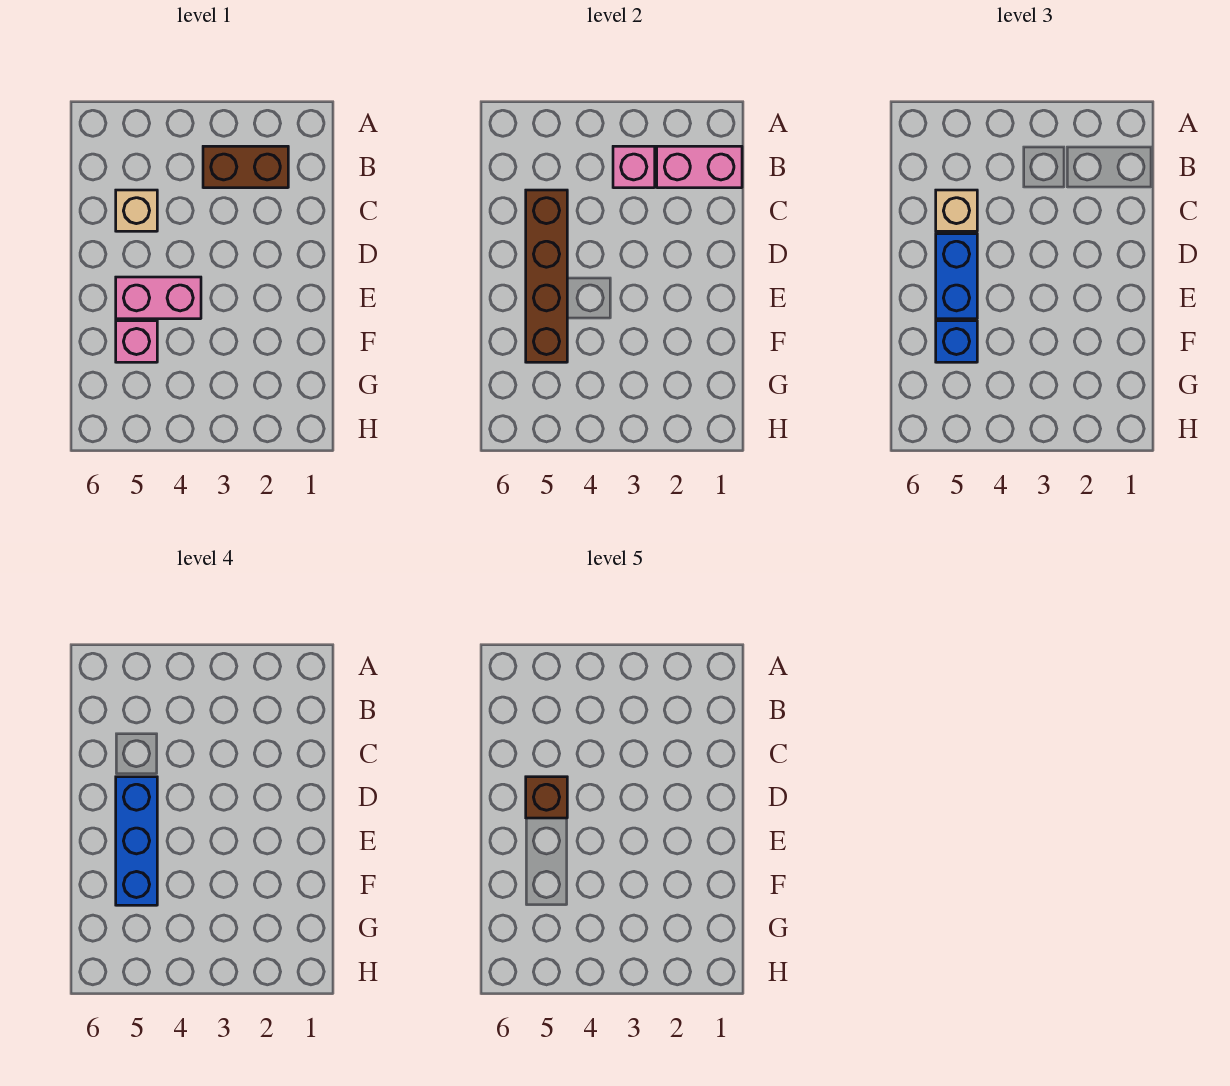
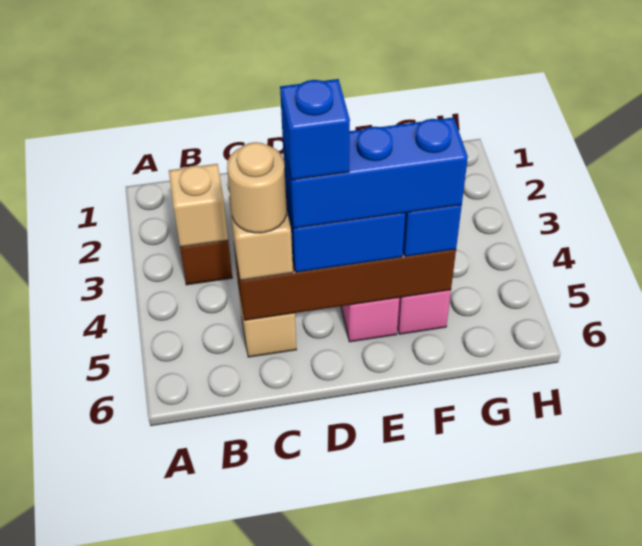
pink brick B1:B2 level 2 -> none
pink brick B3 level 2 -> tan brick B3 level 2
none -> tan round brick C5 level 4
brown brick D5 level 5 -> blue brick D5 level 5

